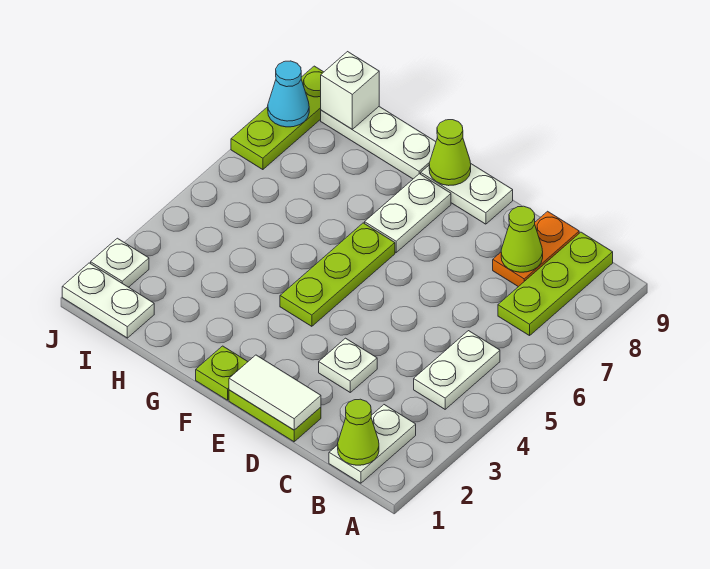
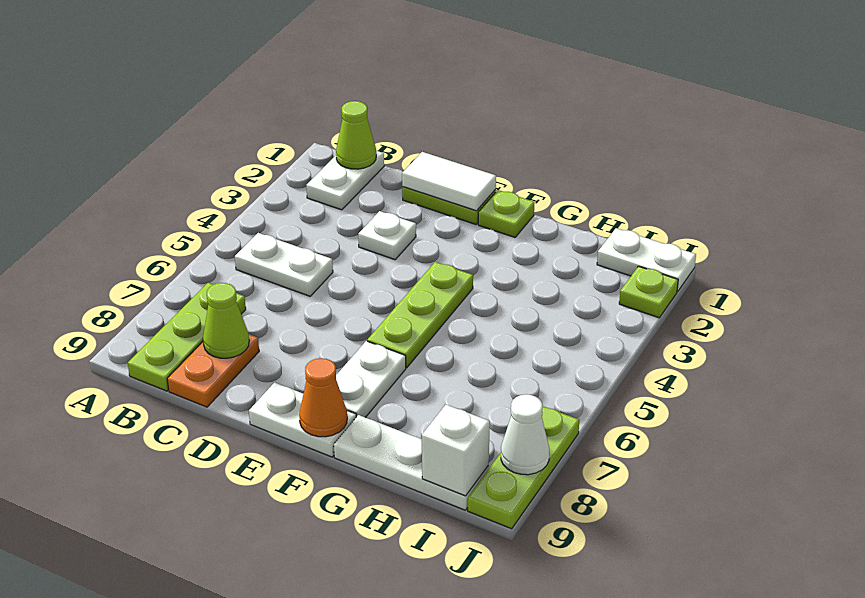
white plate B4:B5 level 1 -> white plate B5:C5 level 1
lime cone F9 level 2 -> orange cone F9 level 2
white plate J2 level 1 -> lime plate J2 level 1
cyan cone J8 level 2 -> white cone J8 level 2

